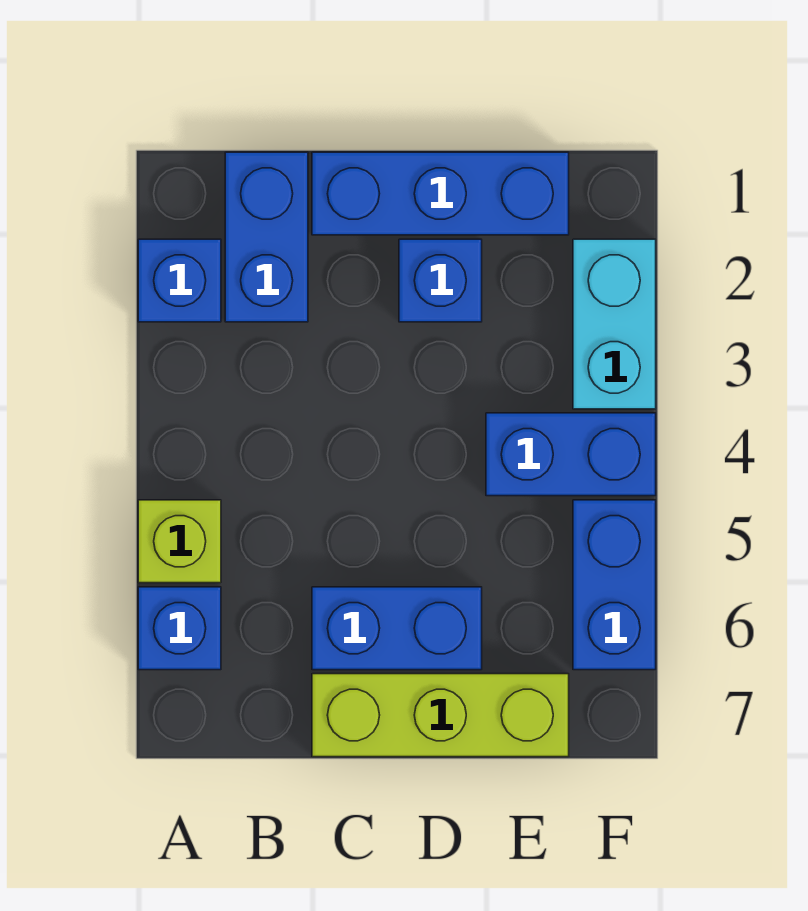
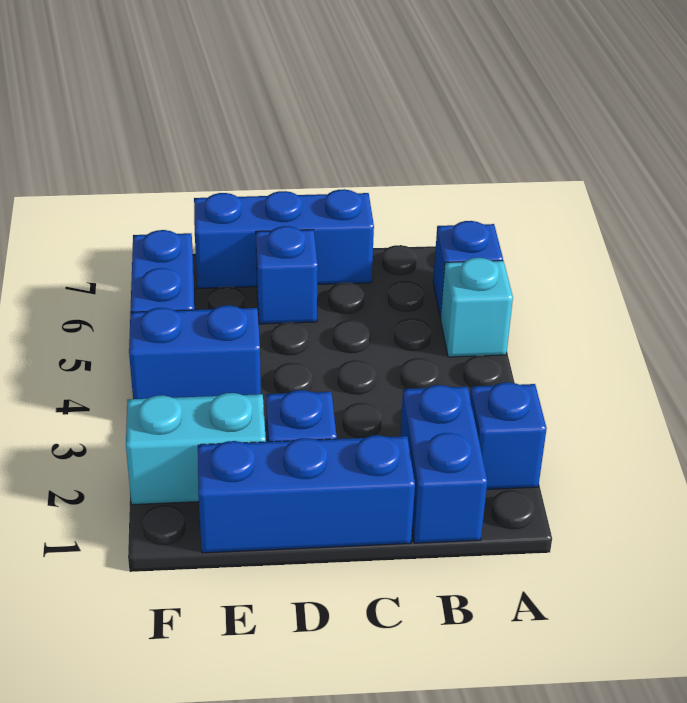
lime brick A5 level 1 -> cyan brick A5 level 1
blue brick C6:D6 level 1 -> blue brick D6 level 1
lime brick C7:E7 level 1 -> blue brick C7:E7 level 1
cyan brick F2:F3 level 1 -> cyan brick E2:F2 level 1

